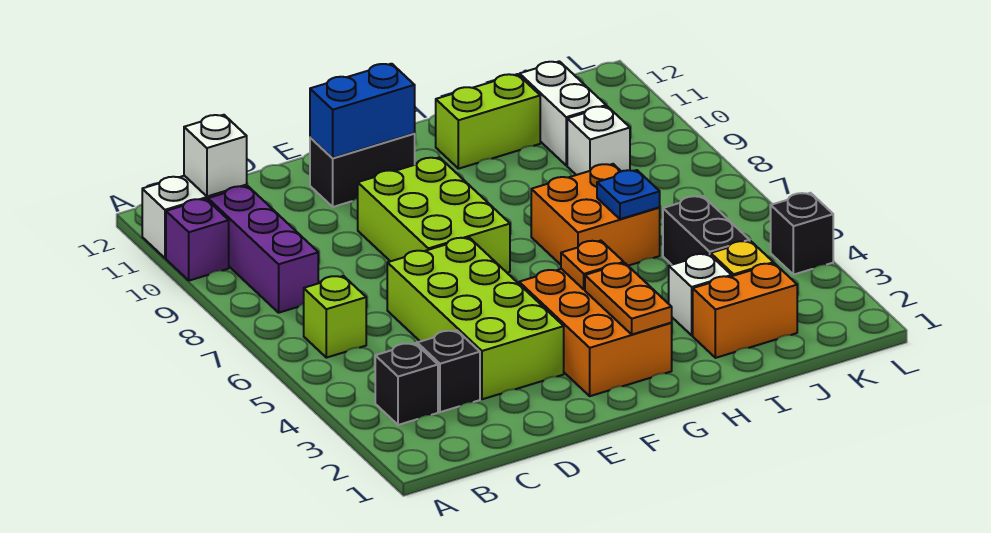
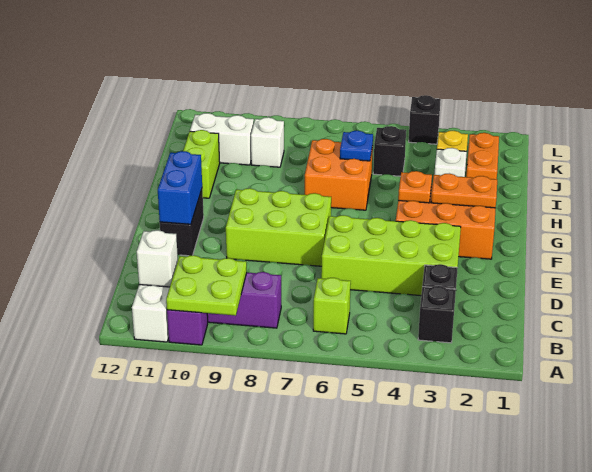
none -> lime plate A9:B10 level 2
black brick J4:J5 level 1 -> black brick J5 level 1

